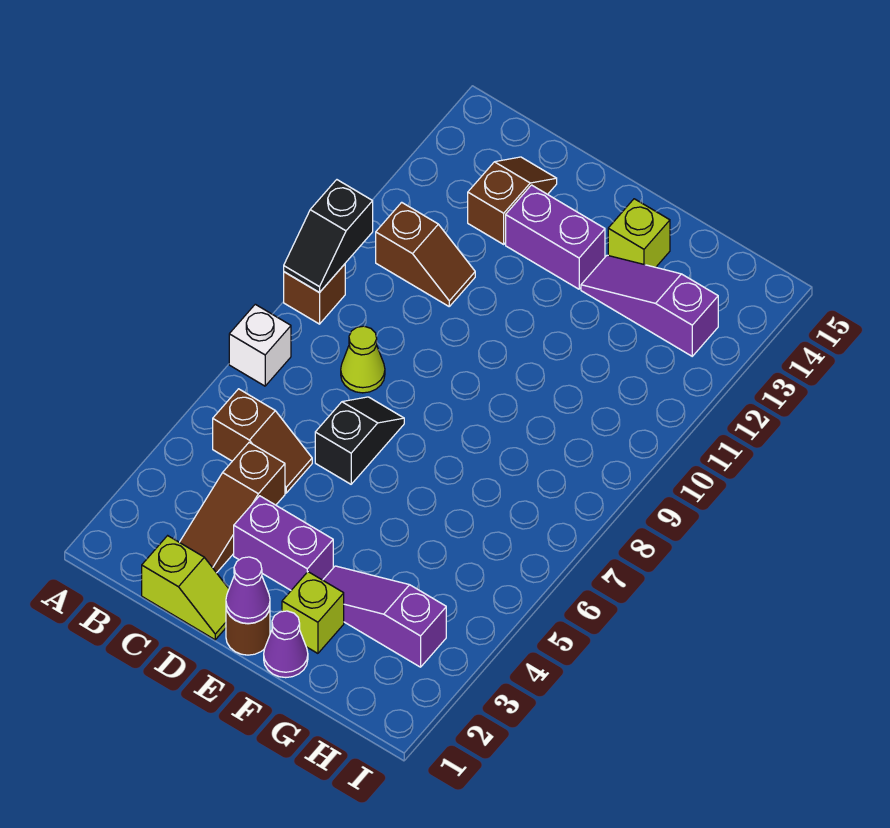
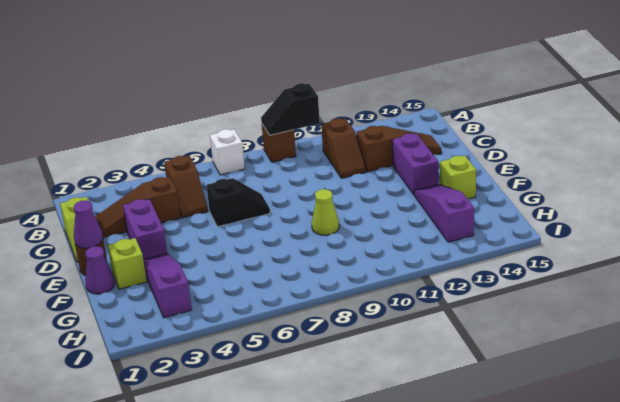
lime cone C8 level 1 -> lime cone F9 level 1
brown slope C13:C14 level 1 top 13 -> brown slope C12:C14 level 1 top 12

